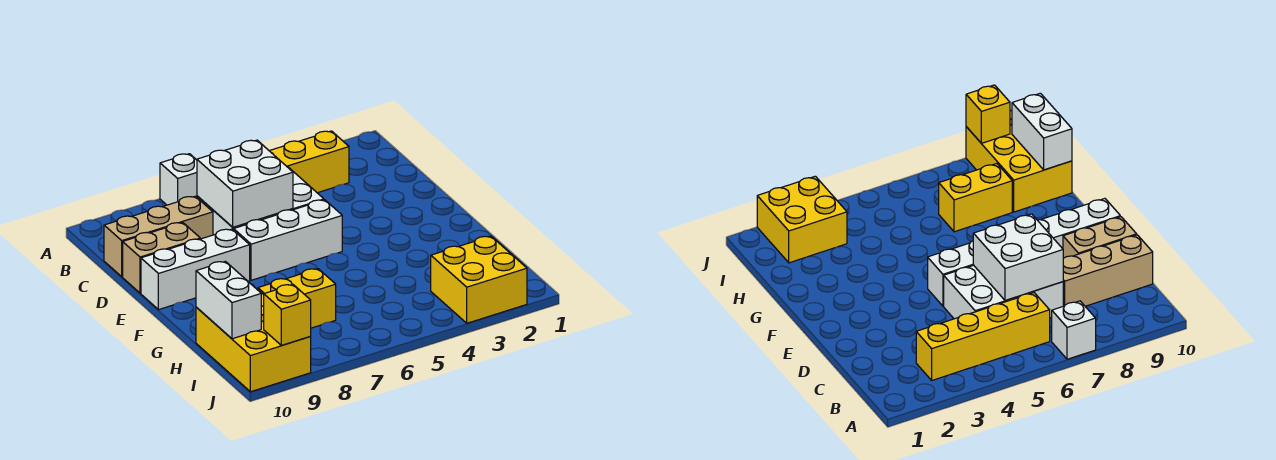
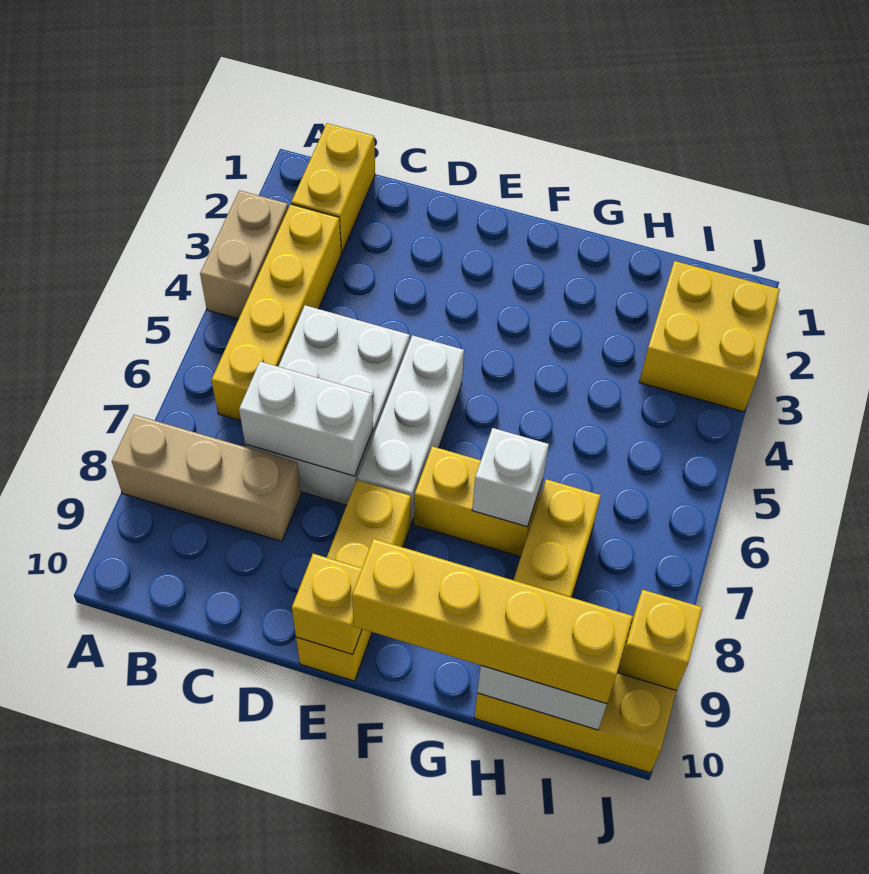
white brick A7 level 1 -> white brick G7 level 2
none -> yellow brick B1:B2 level 1
white brick C6:D7 level 2 -> white brick C7:D7 level 2
tan brick C8:C10 level 1 -> tan brick A8:C8 level 1
tan brick D9:D10 level 1 -> tan brick A3:A4 level 1
white brick E8:E10 level 1 -> yellow brick E8:E10 level 1
none -> yellow brick E10 level 2
none -> yellow brick F7:G7 level 1
none -> yellow brick F10:I10 level 3

